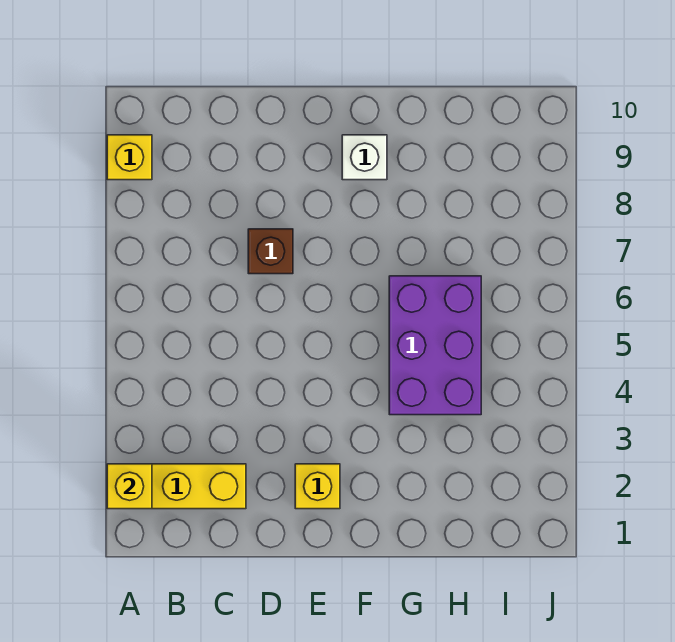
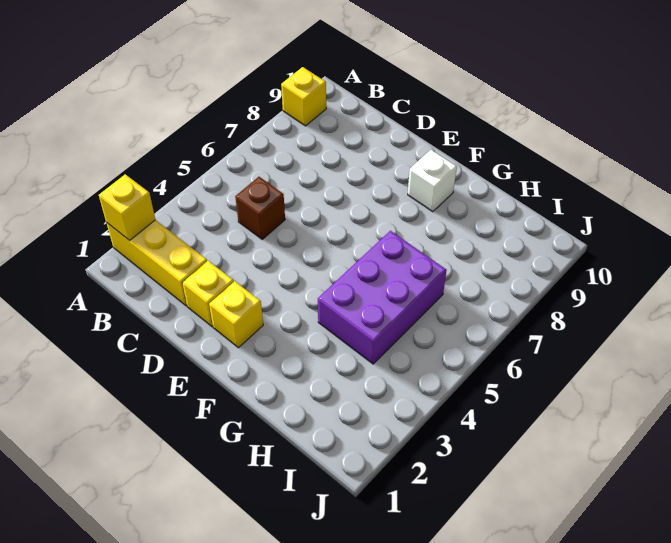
none -> yellow brick D2 level 1
brown brick D7 level 1 -> brown brick C5 level 1

